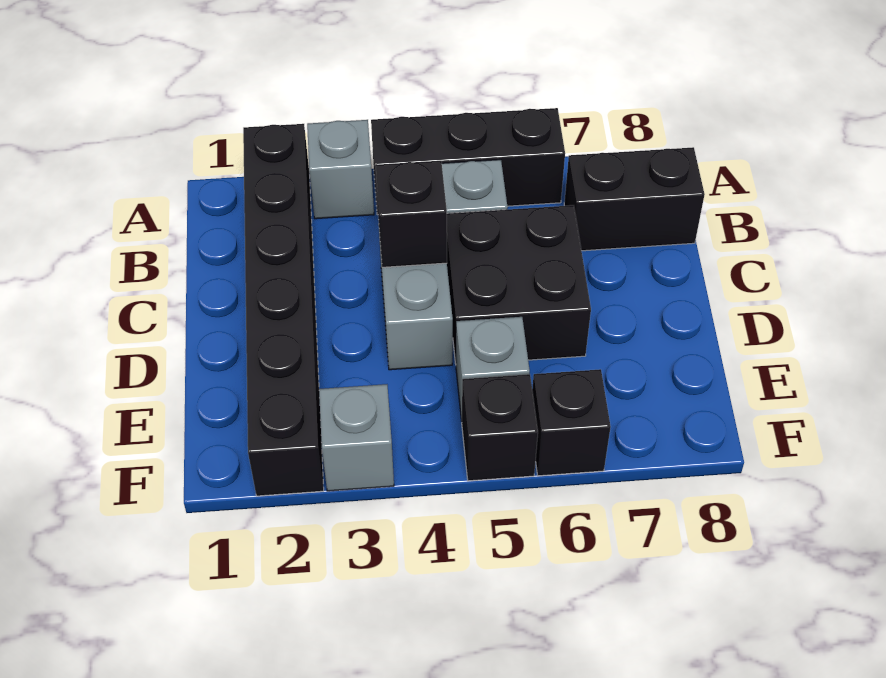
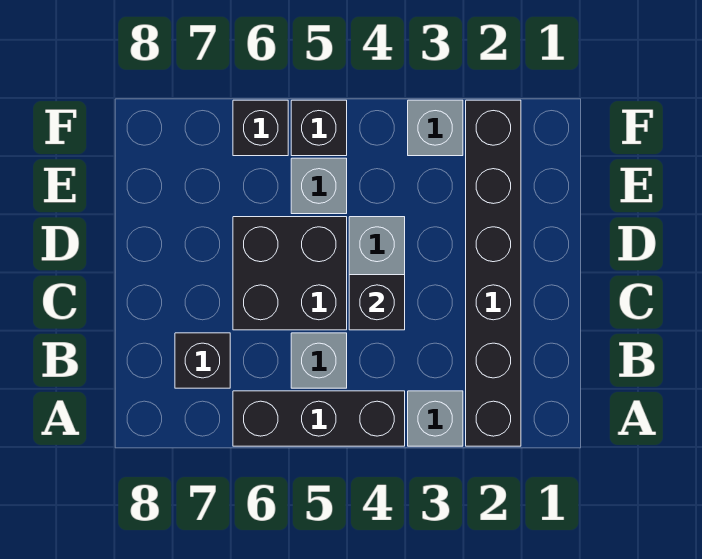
black brick B7:B8 level 1 -> black brick B7 level 1

